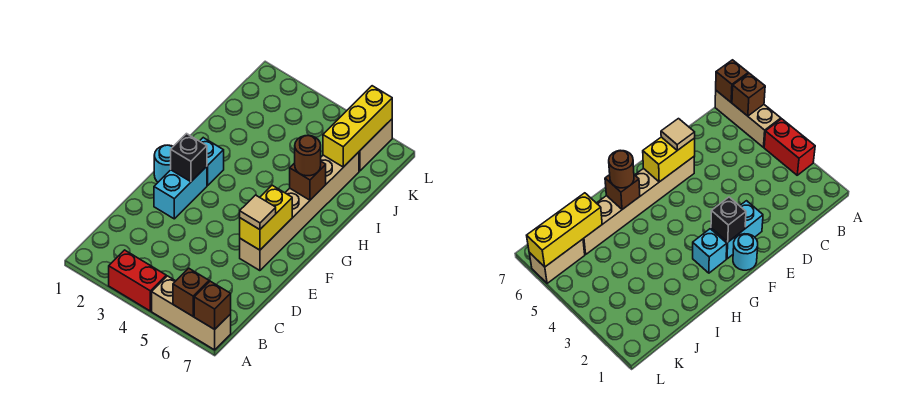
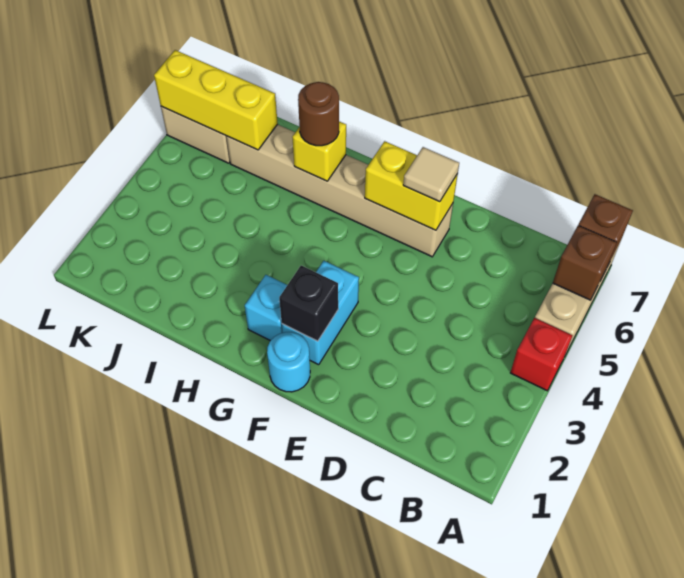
red brick A3:A4 level 1 -> red brick A4 level 1
cyan brick E2:F2 level 1 -> cyan brick F2:F3 level 1
brown brick H6 level 2 -> yellow brick H6 level 2

